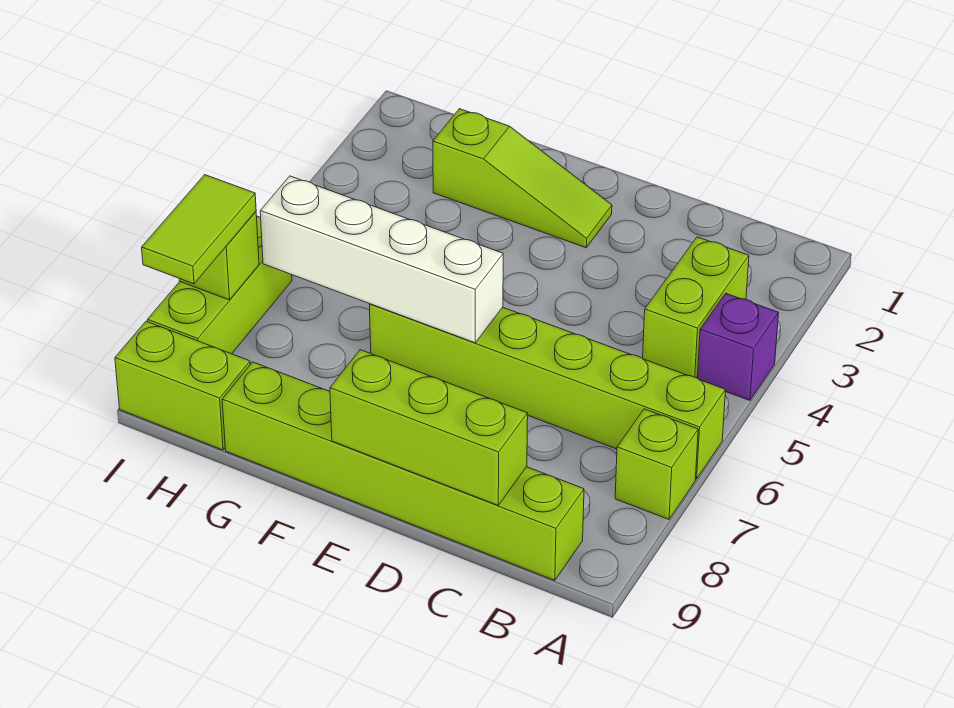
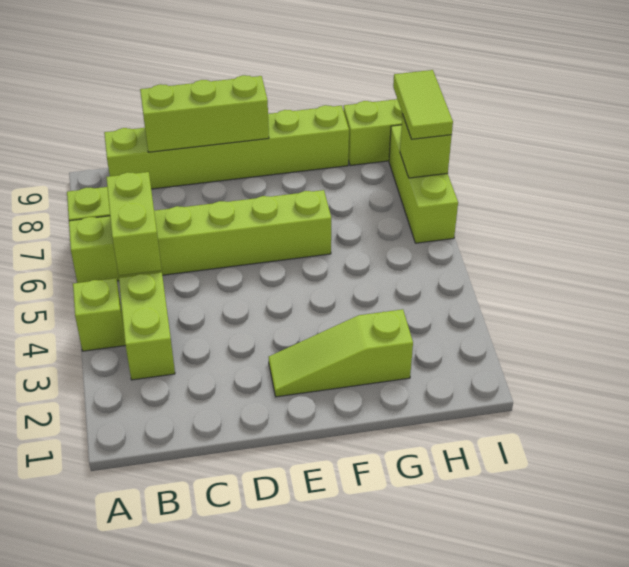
purple brick A4 level 1 -> lime brick A4 level 1
none -> lime brick B5:B6 level 2
white brick E6:H6 level 2 -> none

